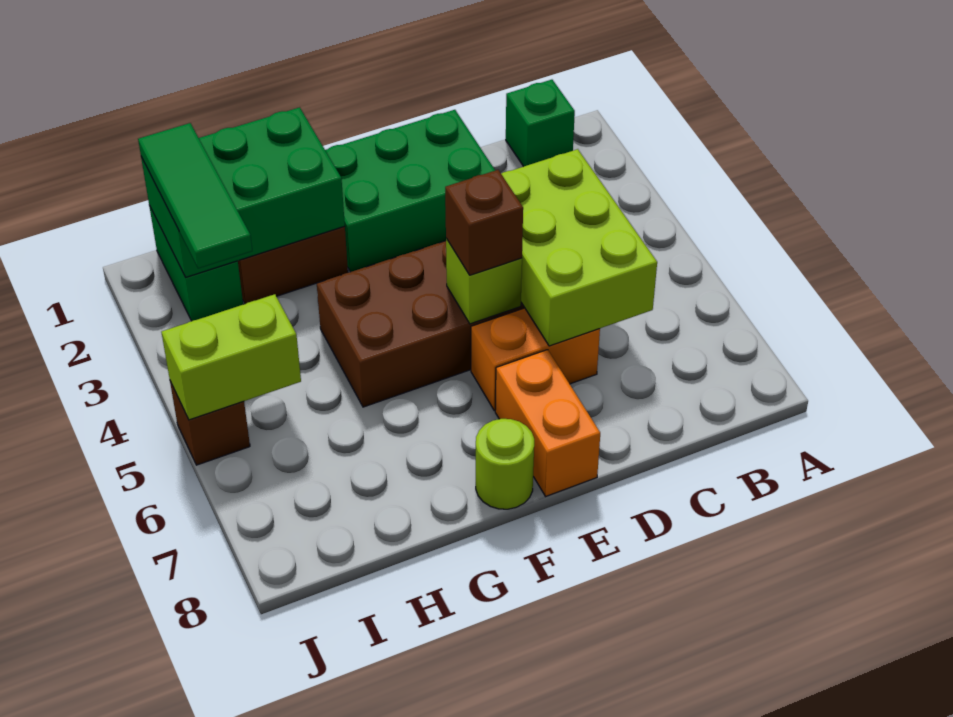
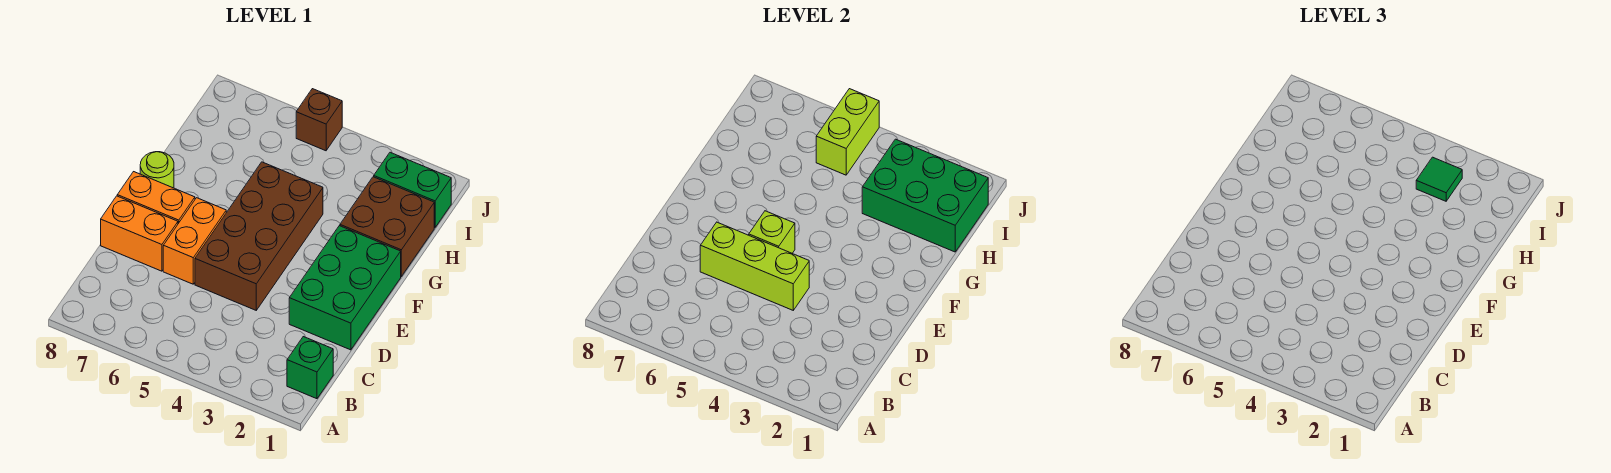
lime brick C4:D6 level 2 -> lime brick D4:D6 level 2
none -> orange brick D7:D8 level 1
brown brick E5 level 3 -> none
green brick G1:I2 level 2 -> green brick H1:I3 level 2
green tile I1:I3 level 3 -> green tile I3 level 3

